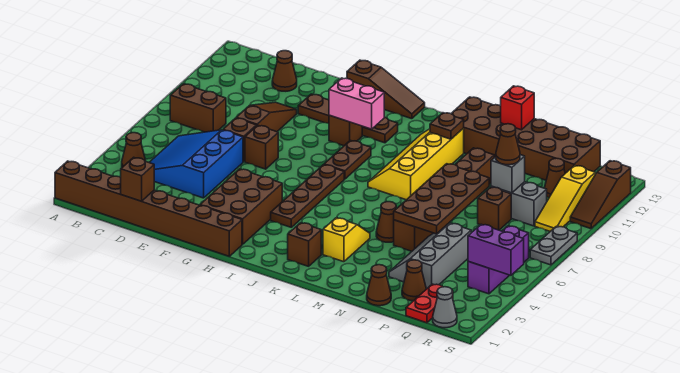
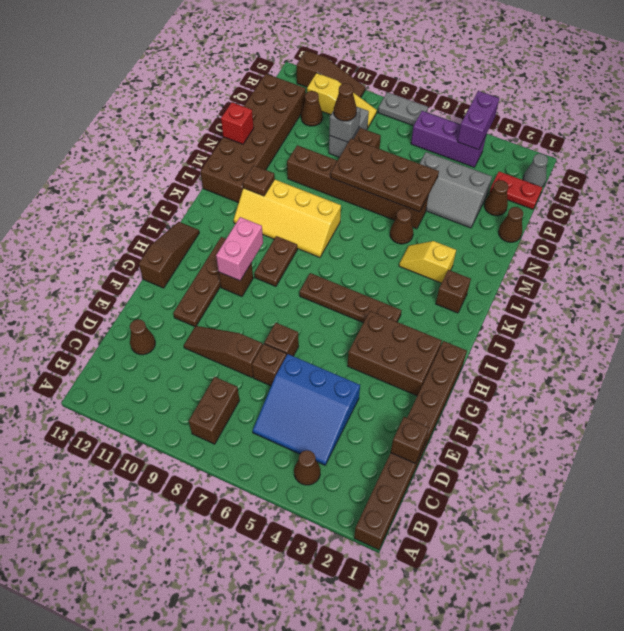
brown plate I8:I9 level 1 -> brown plate I9:J9 level 1

